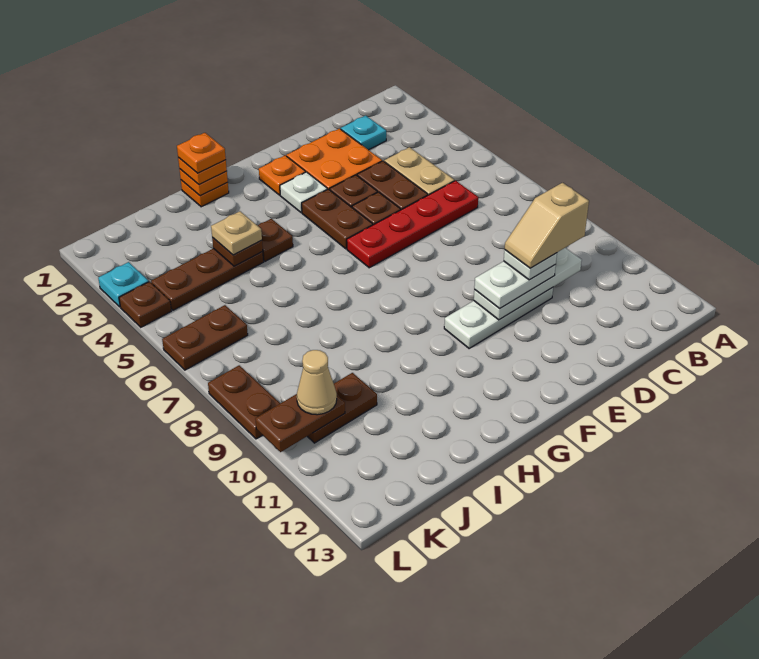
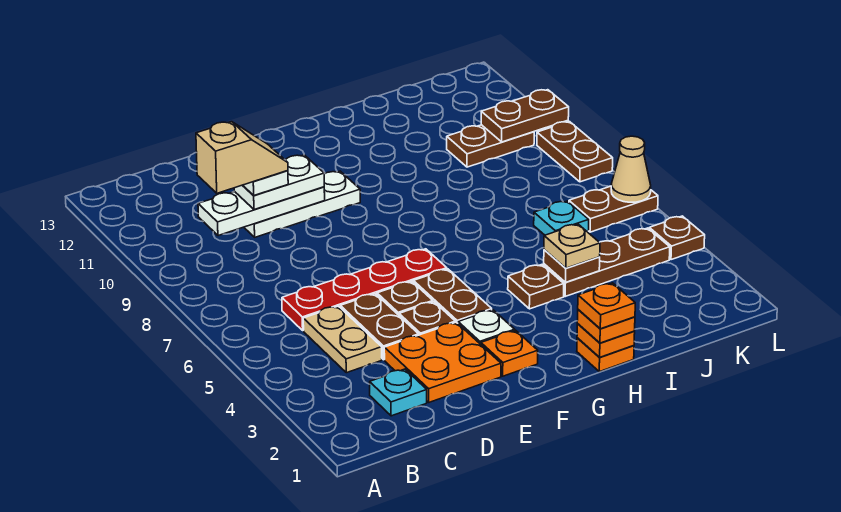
tan cone K10 level 3 -> tan cone L6 level 2
cyan plate L3 level 1 -> cyan plate J6 level 1

